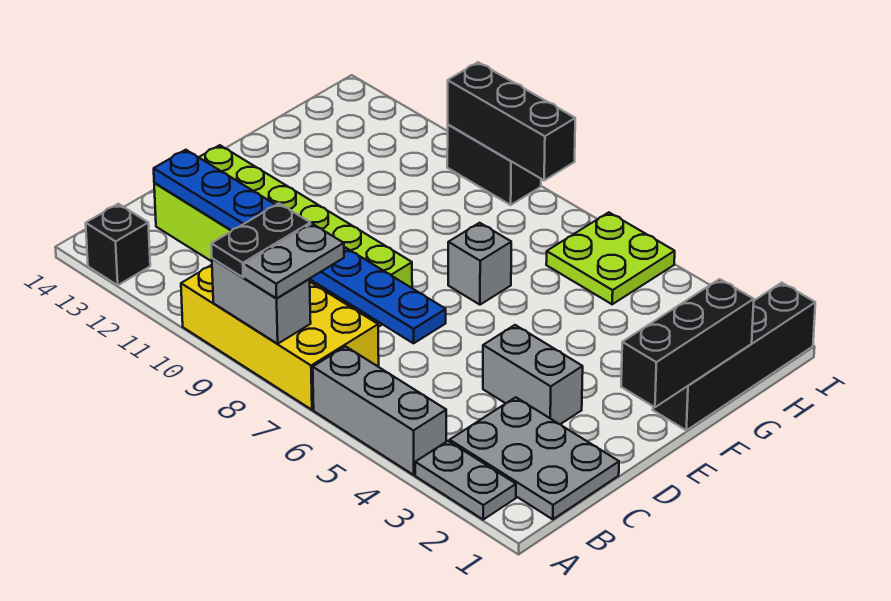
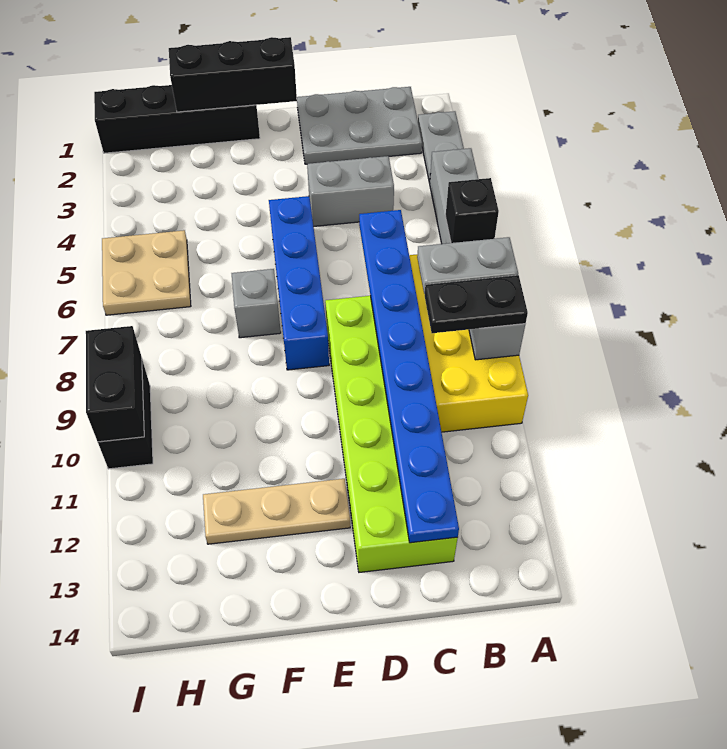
black brick A13 level 1 -> black brick A6 level 2
grey plate B1:C3 level 1 -> grey plate B1:D2 level 1
grey brick D3:D4 level 1 -> grey brick C4:D4 level 1
none -> blue brick E5:E8 level 1
none -> tan plate E12:G12 level 1
lime plate H5:I6 level 1 -> tan plate H5:I6 level 1
black brick I8:I10 level 2 -> black brick I9:I10 level 2

